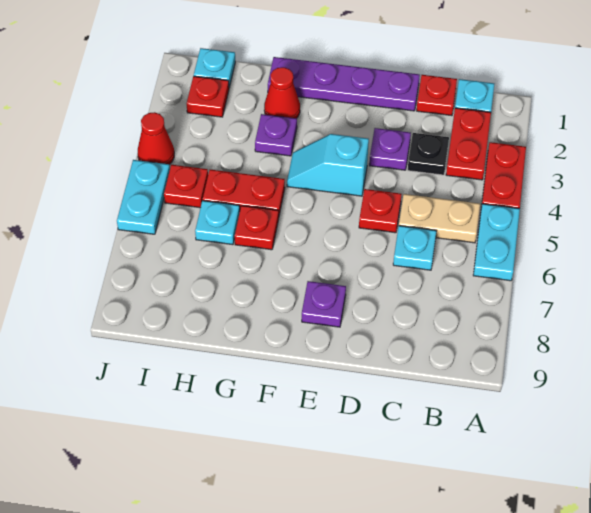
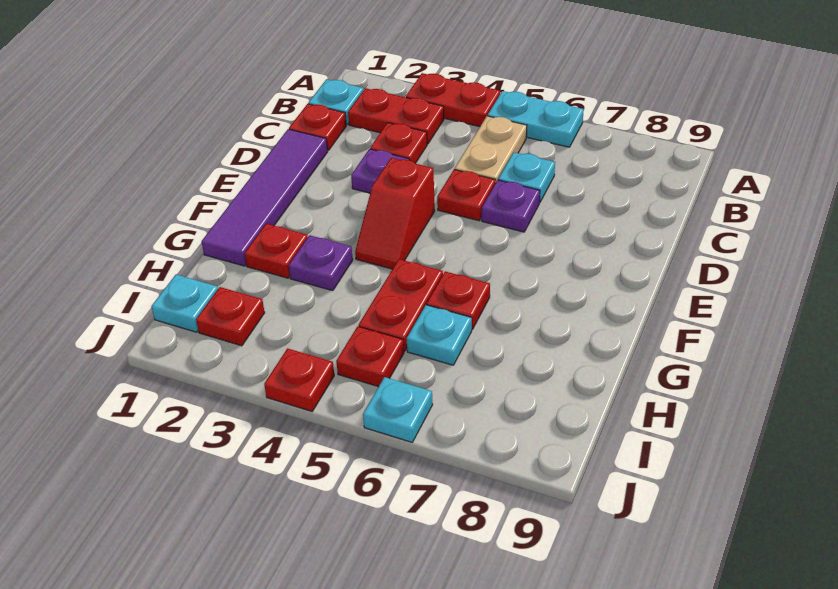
black plate C3 level 1 -> red plate C3 level 1
purple plate D1:G1 level 1 -> purple tile D1:G1 level 1
cyan slope E4:F4 level 1 top E -> red slope E4:F4 level 1 top E
purple plate E8 level 1 -> purple plate D6 level 1
red cone G2 level 1 -> red plate G2 level 1
red cone J4 level 1 -> red plate J4 level 1
cyan plate J5:J6 level 1 -> cyan plate J6 level 1

